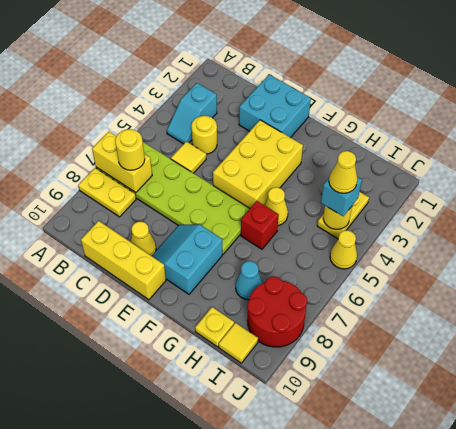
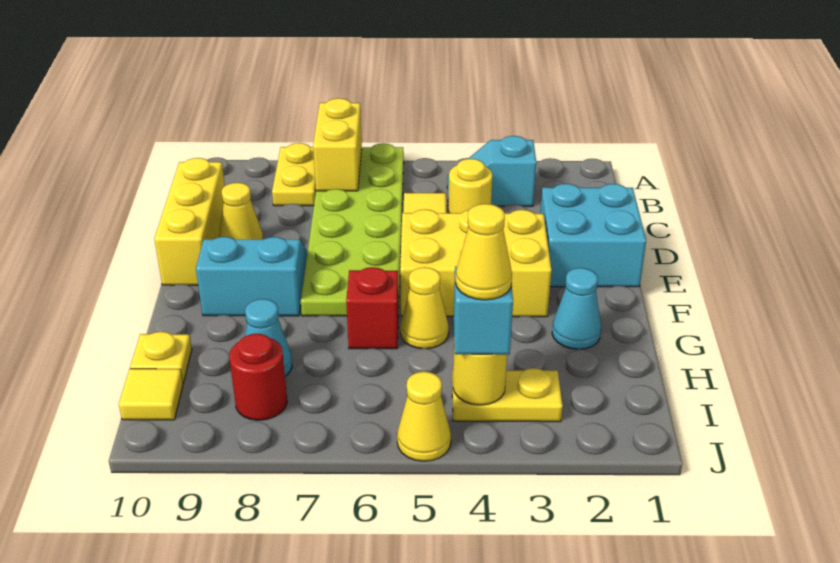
yellow round brick B7 level 3 -> none
none -> cyan cone G2 level 1
red round brick I8:J9 level 1 -> red round brick I8 level 1

